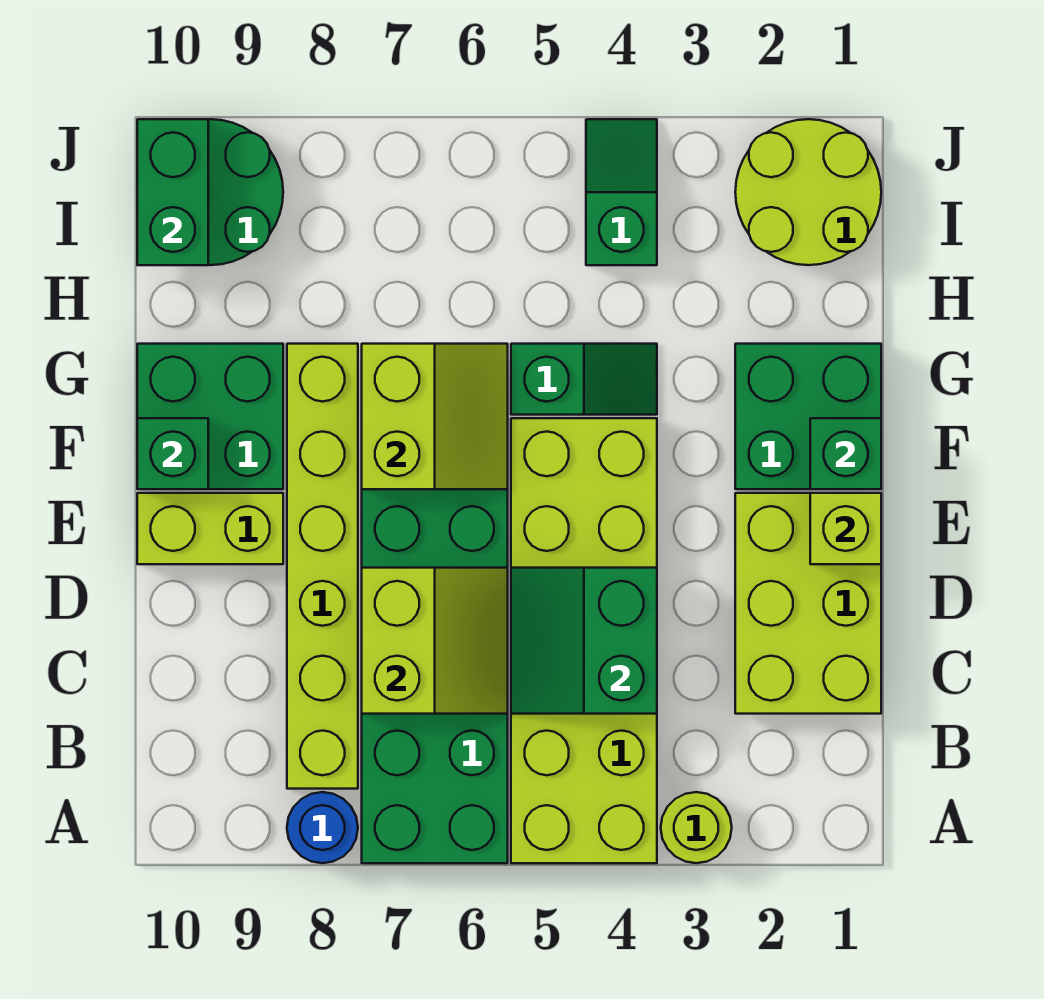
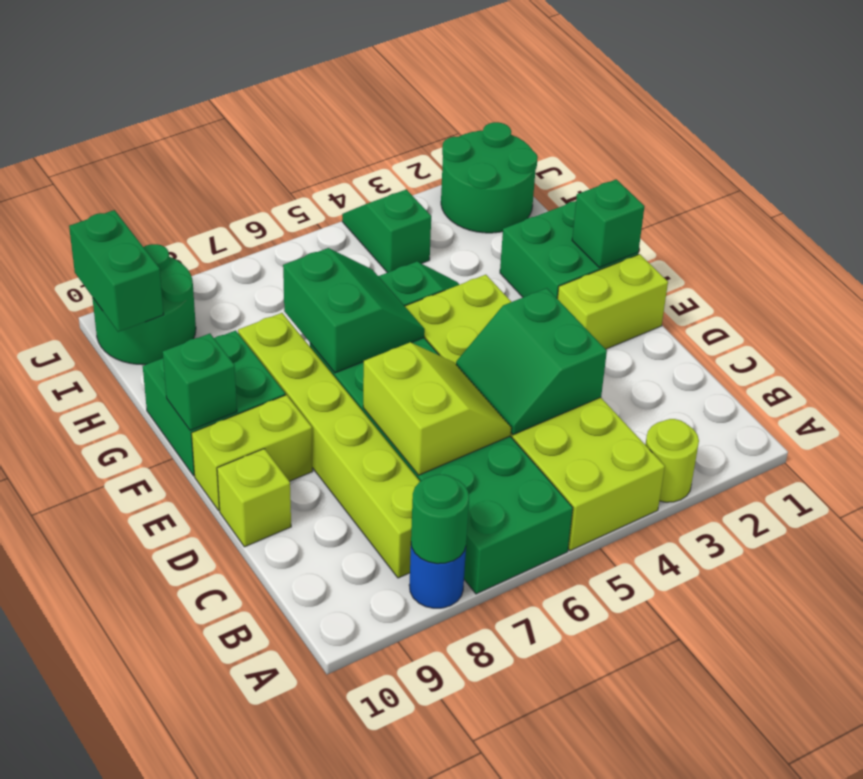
none -> green round brick A8 level 2
lime brick C1:E2 level 1 -> lime brick E1:E2 level 1
lime brick E1 level 2 -> lime brick D10 level 1
lime slope F6:G7 level 2 top 7 -> green slope F6:G7 level 2 top 7
lime round brick I1:J2 level 1 -> green round brick I1:J2 level 1

